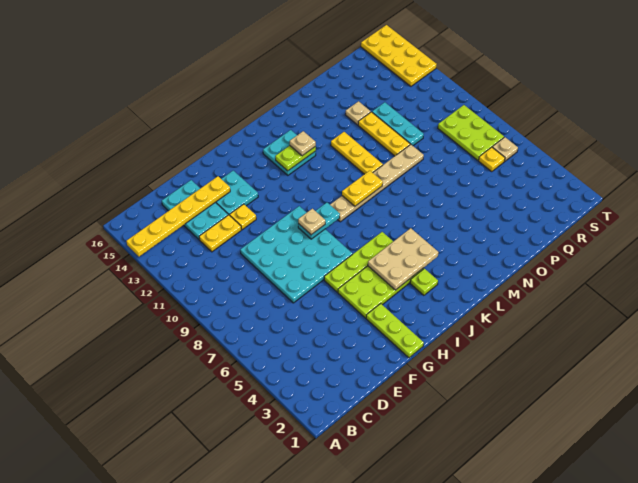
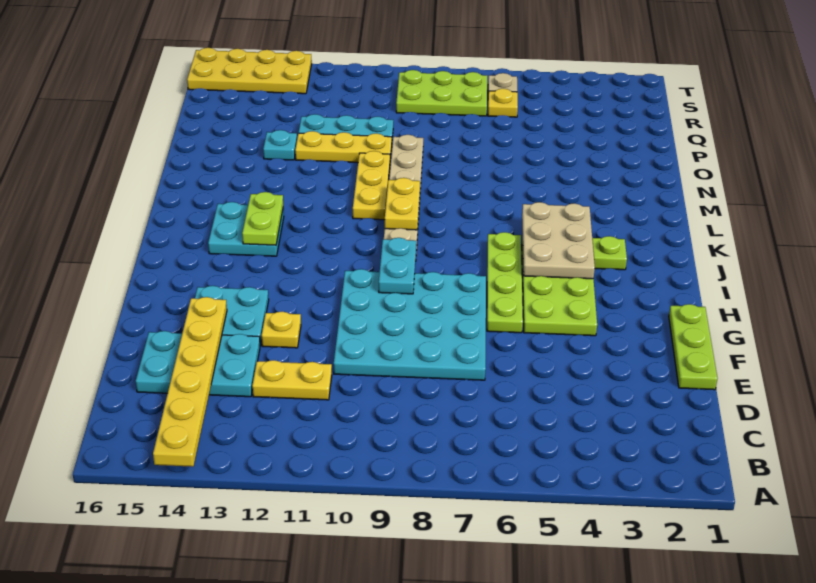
yellow plate D12:E12 level 1 -> yellow plate D11:D12 level 1
lime plate G1:G3 level 1 -> lime plate E1:G1 level 1
tan plate H9 level 3 -> none
tan plate K13 level 3 -> none
yellow plate M10:M12 level 1 -> yellow plate L10:N10 level 1
tan plate O13 level 1 -> cyan plate O13 level 1

